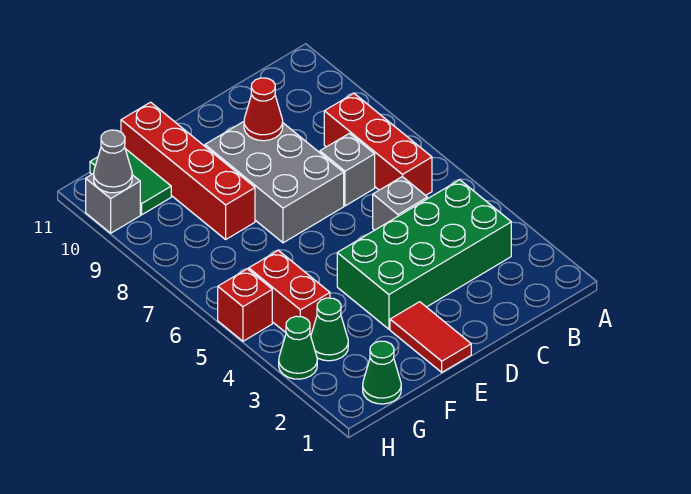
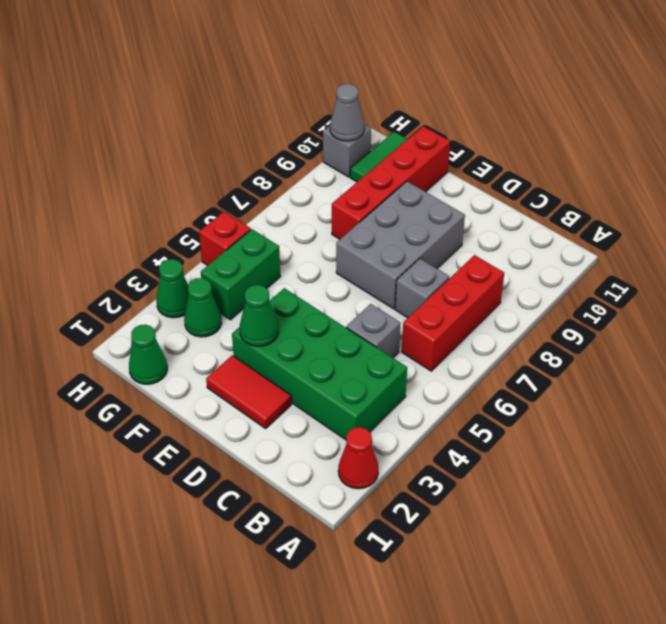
red cone D9 level 2 -> red cone A2 level 1
red tile E1:E2 level 1 -> red tile D2:E2 level 1
none -> green cone E3 level 2
red brick G4:G5 level 1 -> green brick G4:G5 level 1

